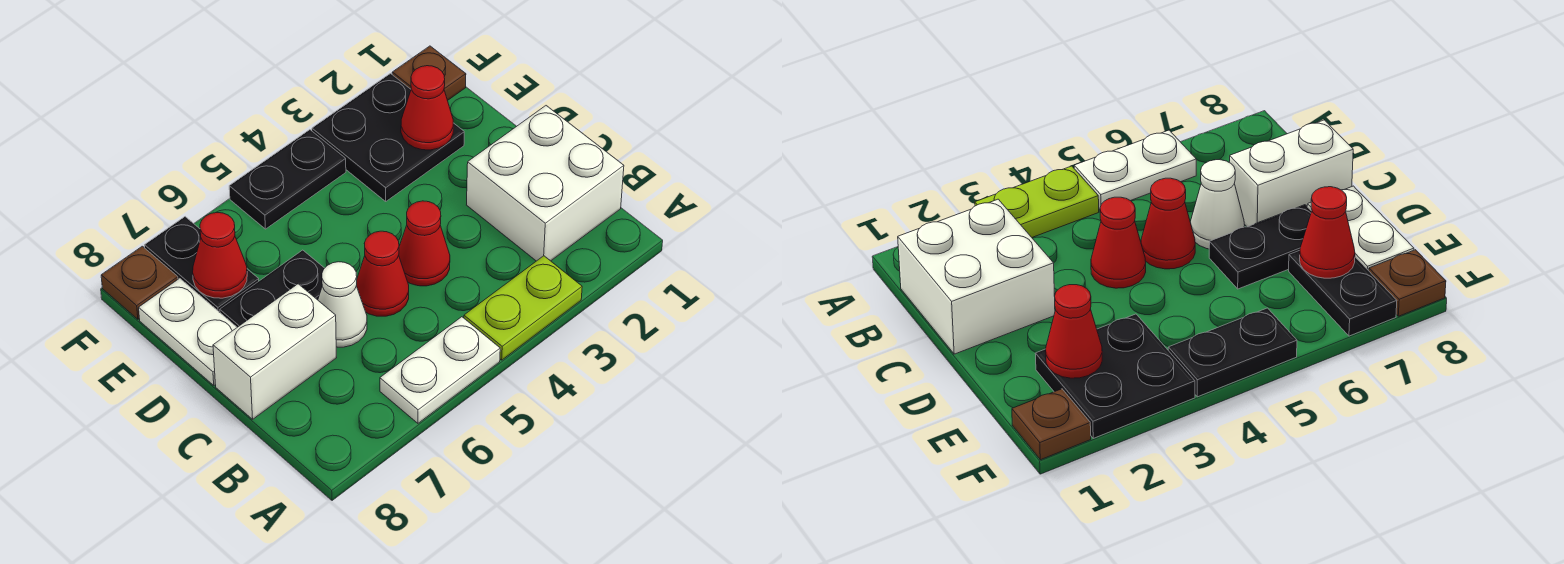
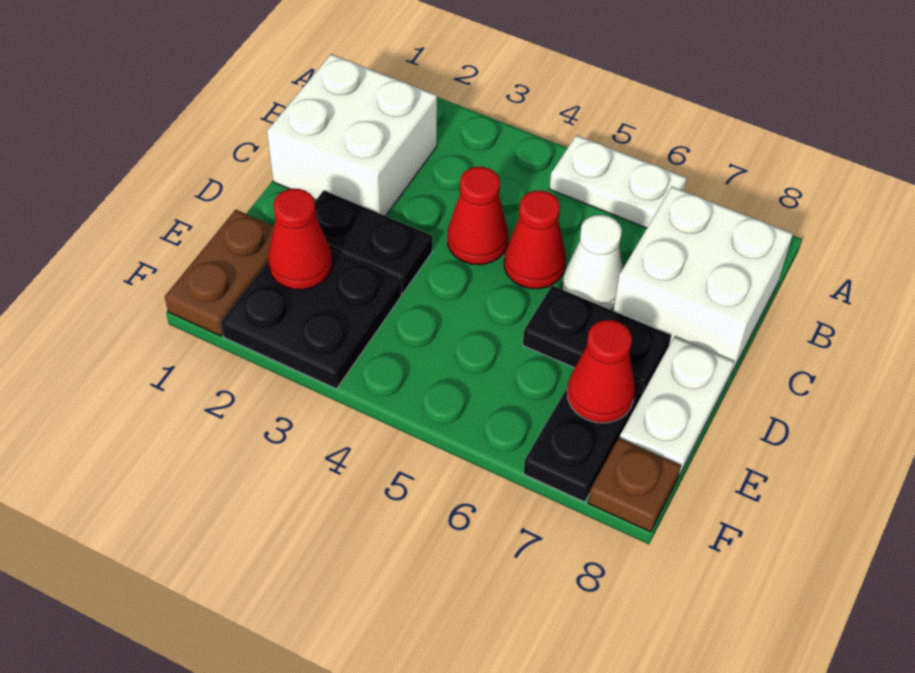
lime plate A3:A4 level 1 -> none
white brick C7:C8 level 1 -> white brick B7:C8 level 1
brown plate F1 level 1 -> brown plate E1:F1 level 1
black plate F4:F5 level 1 -> black plate D2:D3 level 1

